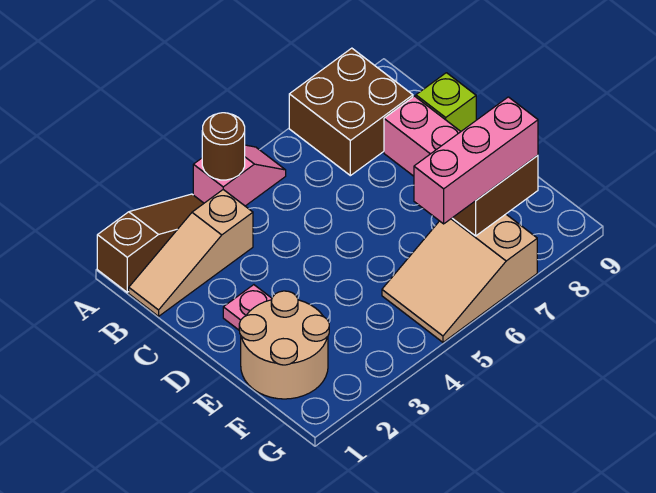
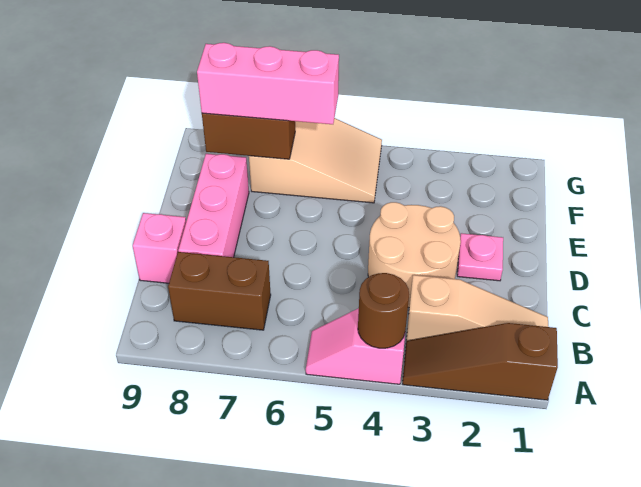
brown brick A7:B8 level 1 -> brown brick B7:B8 level 1
lime brick C9 level 1 -> pink brick C9 level 1
tan round brick E1:F2 level 1 -> tan round brick C3:D4 level 1

